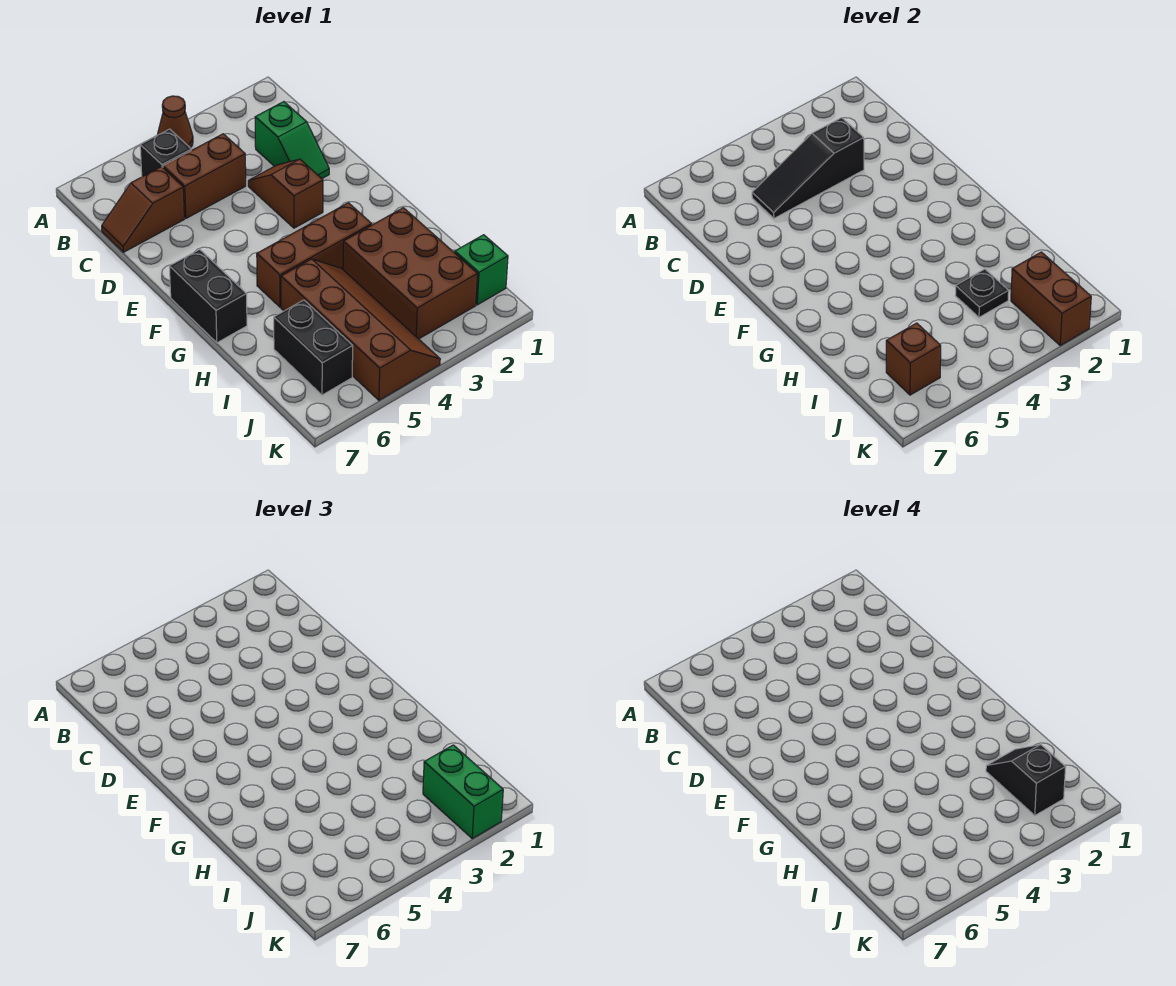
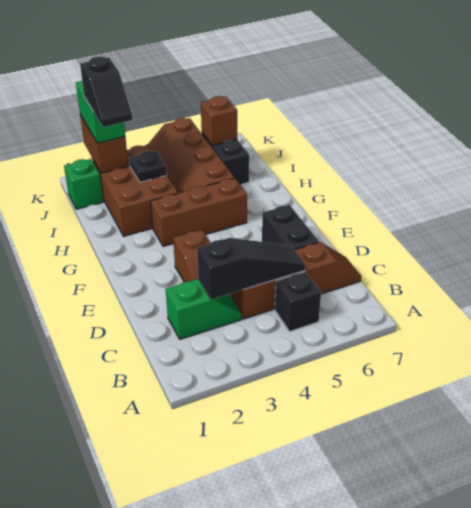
brown cone A4 level 1 -> none
green slope C2:D2 level 1 top C -> green slope C2:C3 level 1 top 2
black brick F7:G7 level 1 -> black brick D6:E6 level 1

